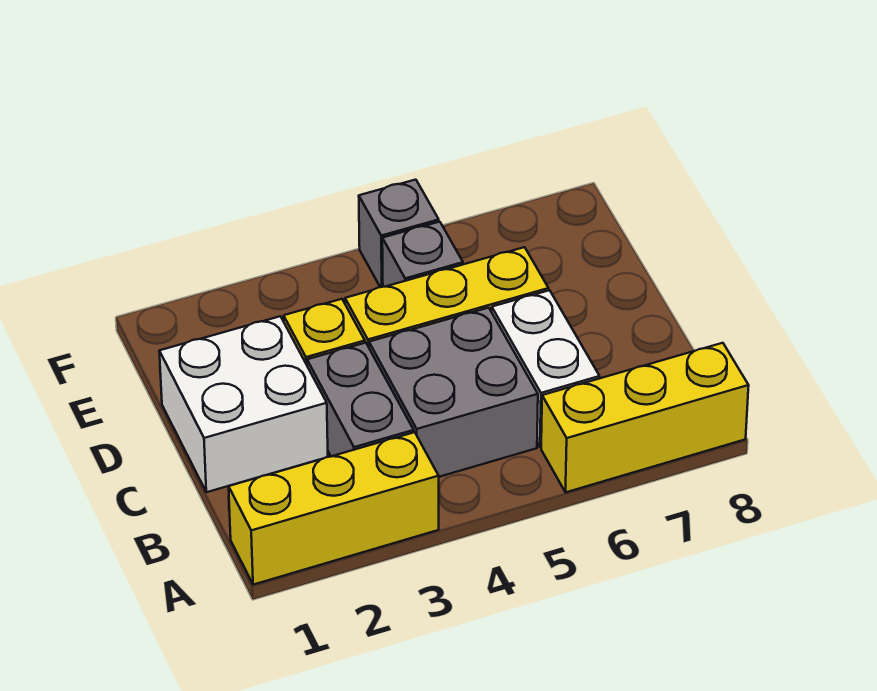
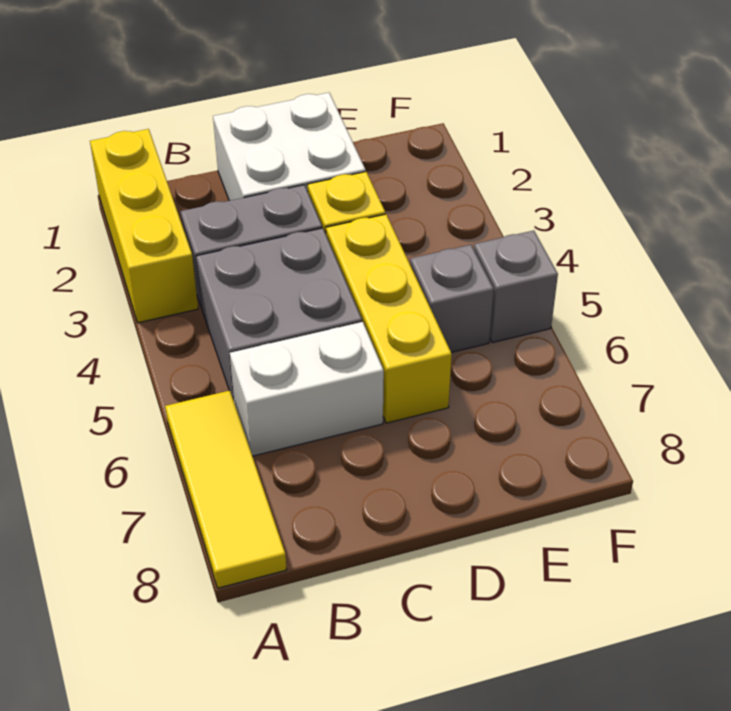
yellow brick A6:A8 level 1 -> yellow tile A6:A8 level 1

